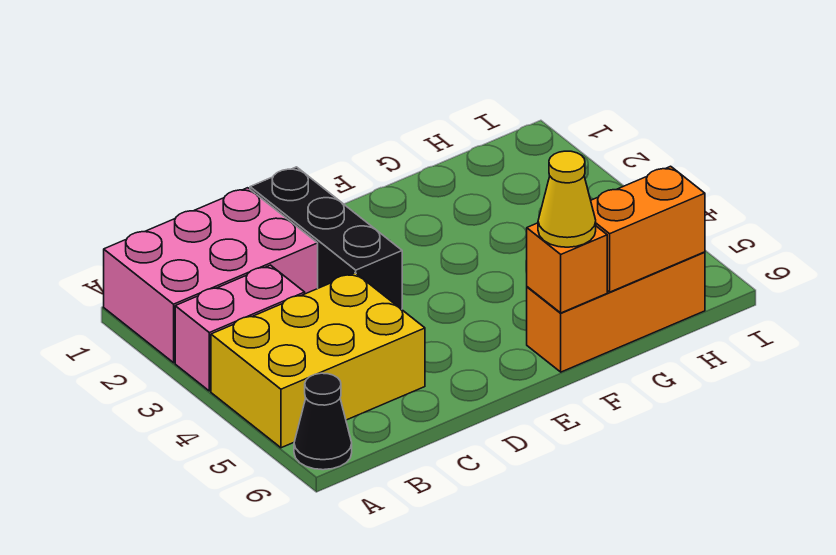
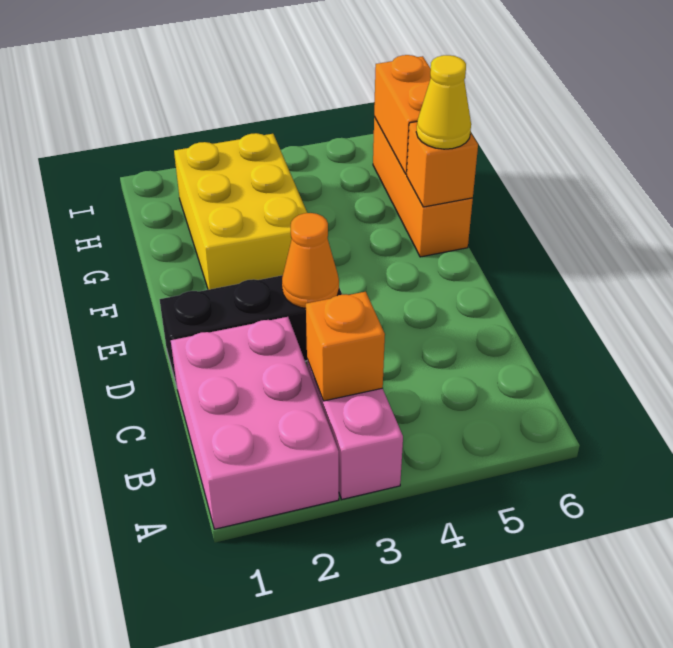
yellow brick A4:C5 level 1 -> yellow brick F2:H3 level 1
black cone A6 level 1 -> none
none -> orange brick B3 level 2
none -> orange cone D3 level 2

